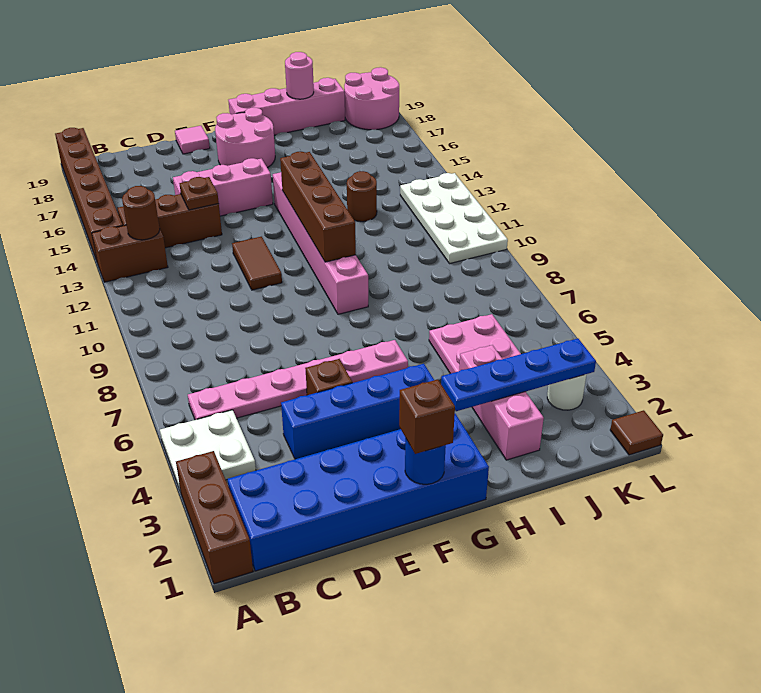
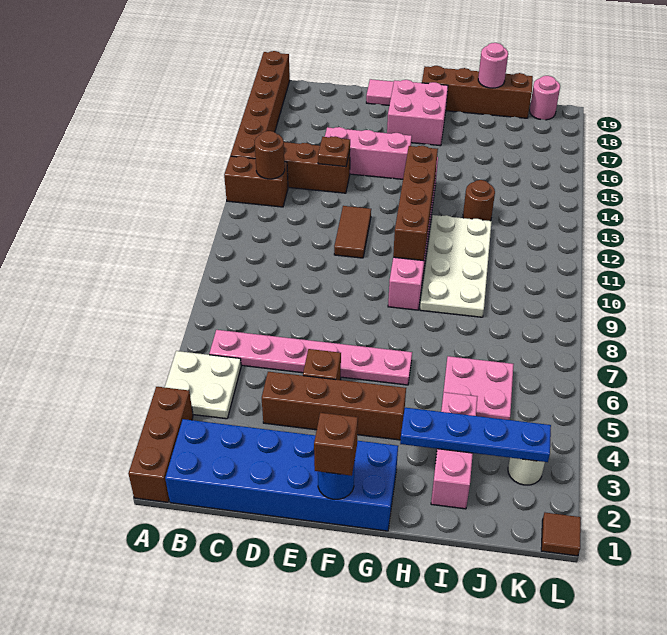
blue brick D4:G4 level 1 -> brown brick D4:G4 level 1
pink round brick F17:G18 level 1 -> pink brick F17:G18 level 1
pink brick G19:J19 level 1 -> brown brick G19:J19 level 1
white plate K10:L13 level 1 -> white plate H9:I12 level 1
pink round brick K18:L19 level 1 -> pink round brick K19 level 1

